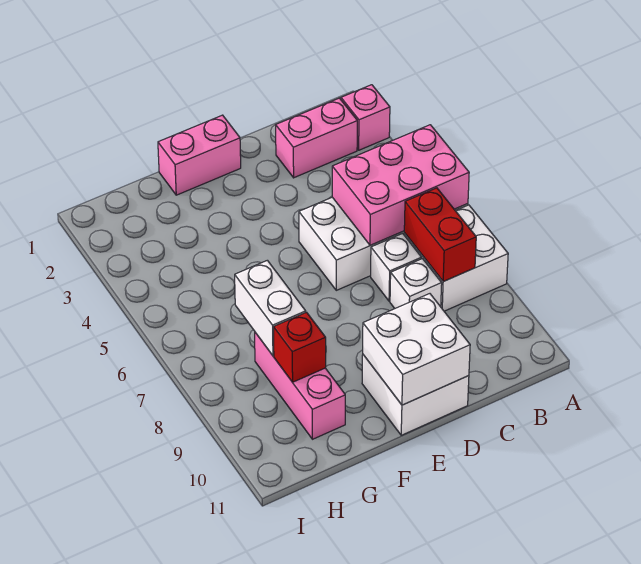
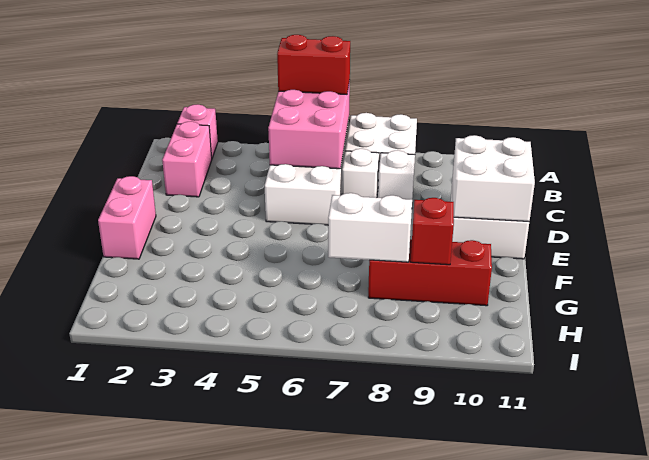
red brick B7:B8 level 2 -> red brick A5:A6 level 3
pink brick G8:G10 level 1 -> red brick G8:G10 level 1

